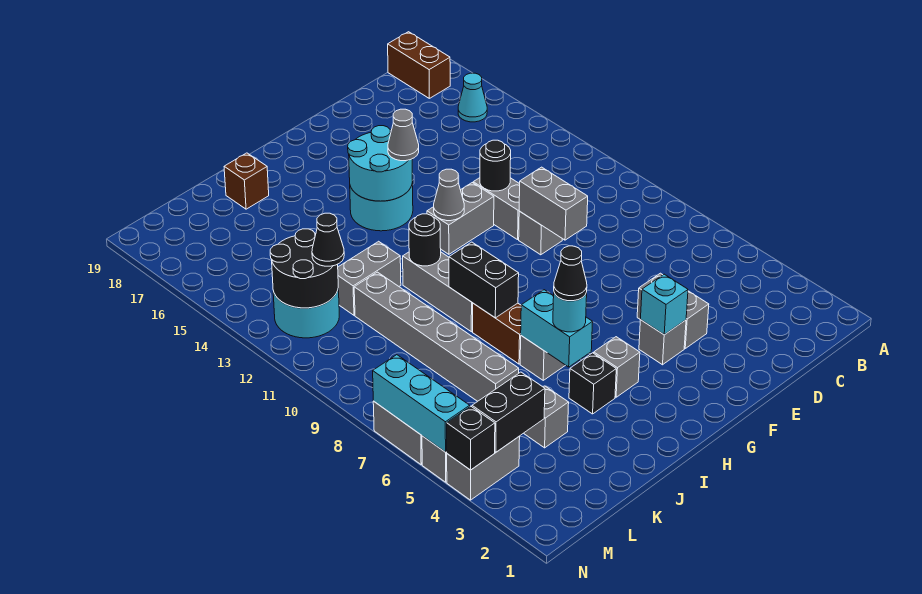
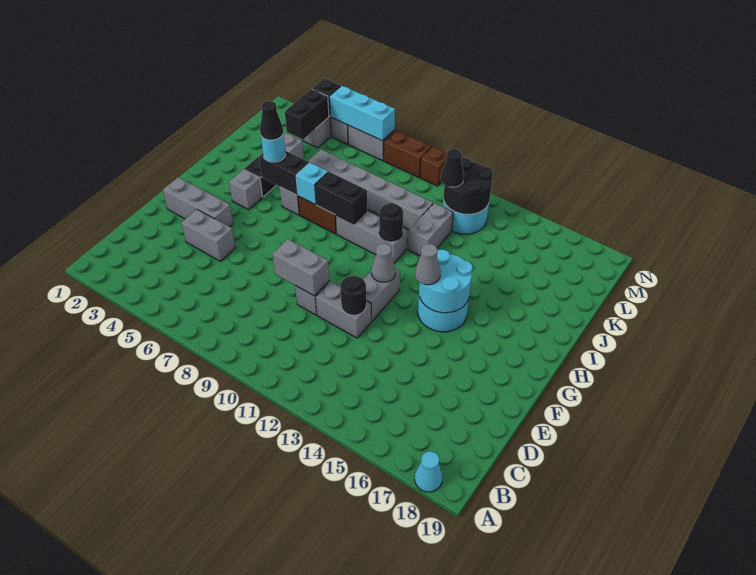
cyan cone B16 level 1 -> cyan cone A18 level 1
brown brick B18:B19 level 1 -> brown brick N8:N9 level 1
grey brick F4 level 1 -> grey brick F2:F4 level 1
cyan brick F4 level 2 -> cyan brick I7 level 2
cyan brick I5:I6 level 2 -> black brick I5:I6 level 2
brown brick J18 level 1 -> brown brick N10 level 1

